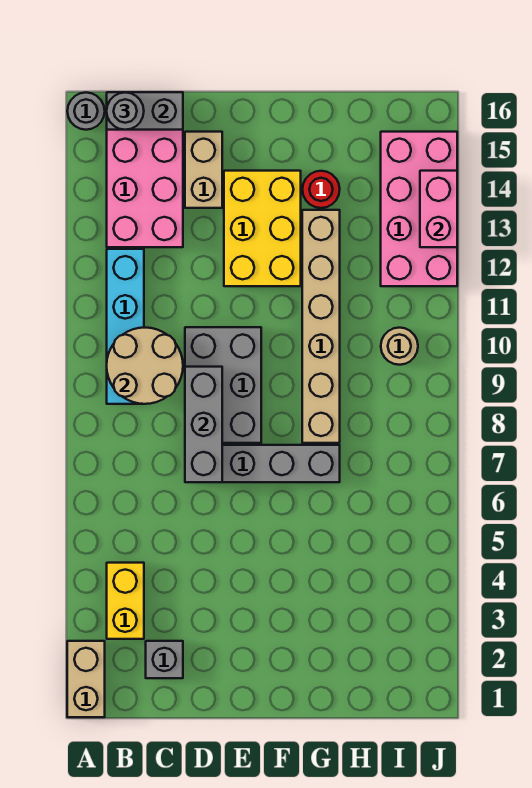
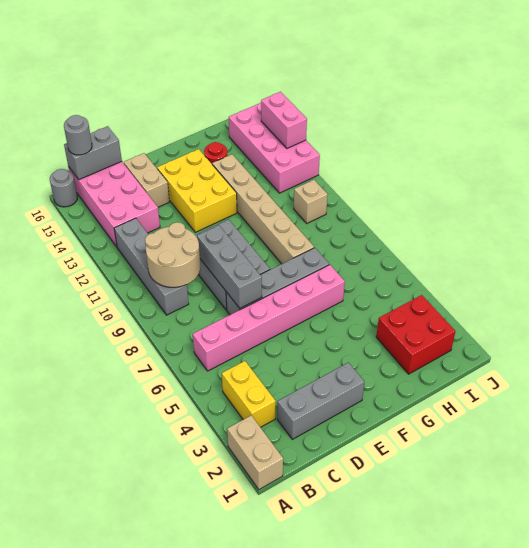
none -> pink brick B6:G6 level 1
cyan brick B9:B12 level 1 -> grey brick B9:B12 level 1
grey brick C2 level 1 -> grey brick C2:E2 level 1
none -> red brick H2:I3 level 1
tan round brick I10 level 1 -> tan brick I10 level 1

